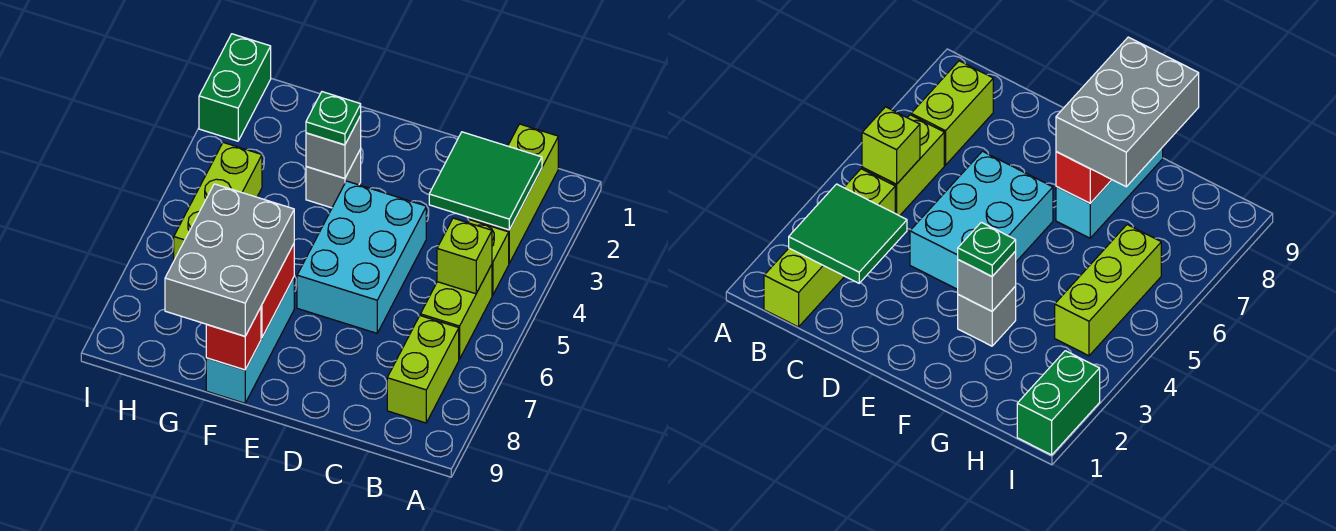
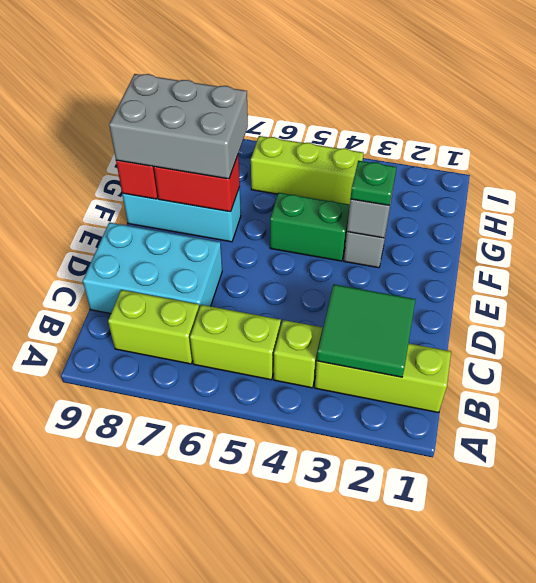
lime brick B5 level 2 -> none
cyan brick D4:E6 level 1 -> cyan brick C7:D9 level 1
green brick I1:I2 level 1 -> green brick F4:F5 level 1

